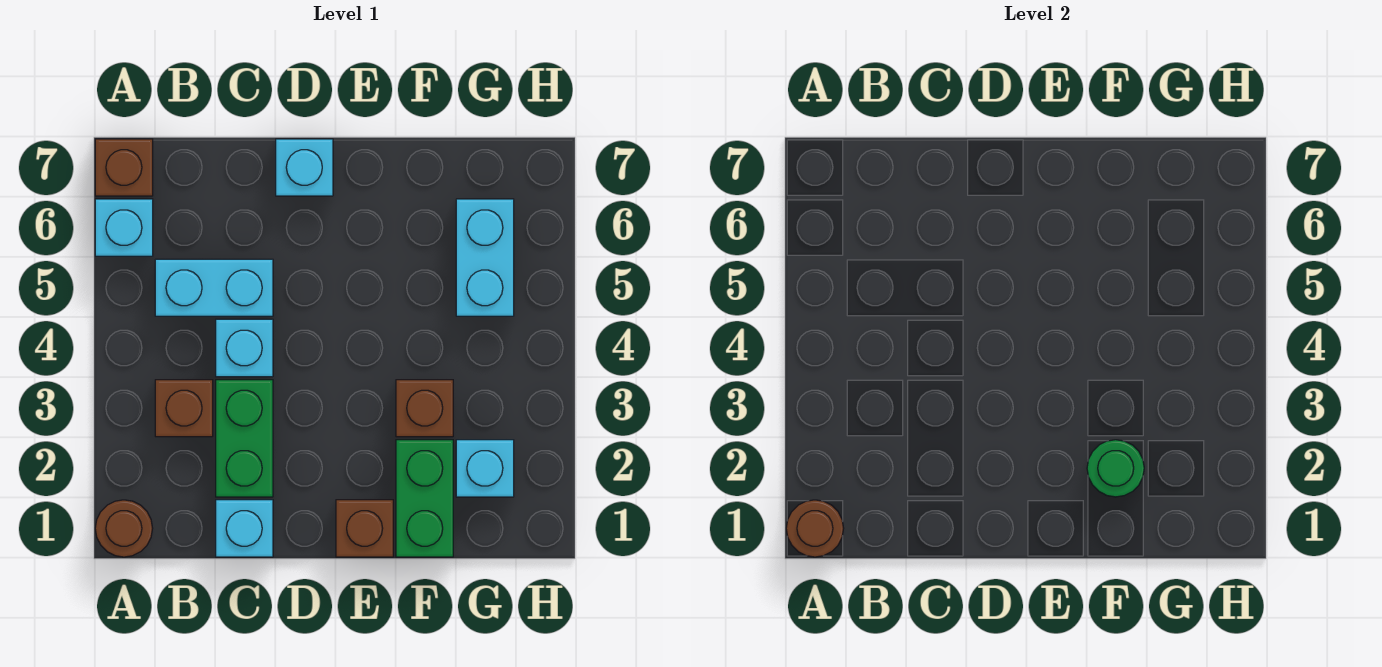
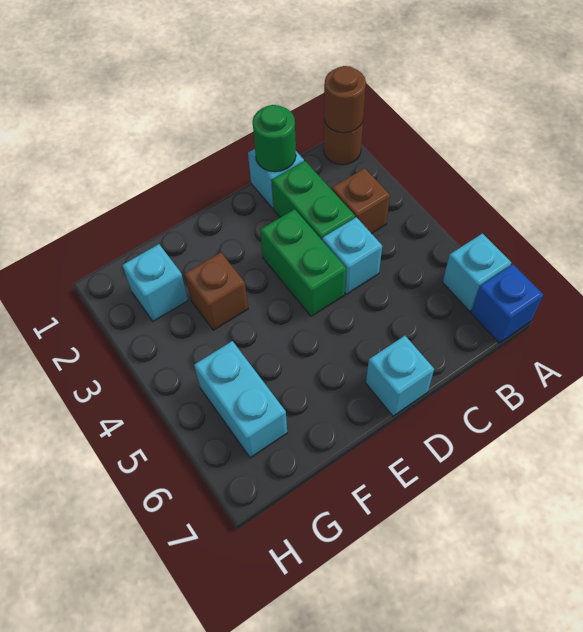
brown brick A7 level 1 -> blue brick A7 level 1
cyan brick B5:C5 level 1 -> none
brown brick E1 level 1 -> none
green brick F1:F2 level 1 -> green brick D3:D4 level 1
green round brick F2 level 2 -> green round brick C1 level 2

